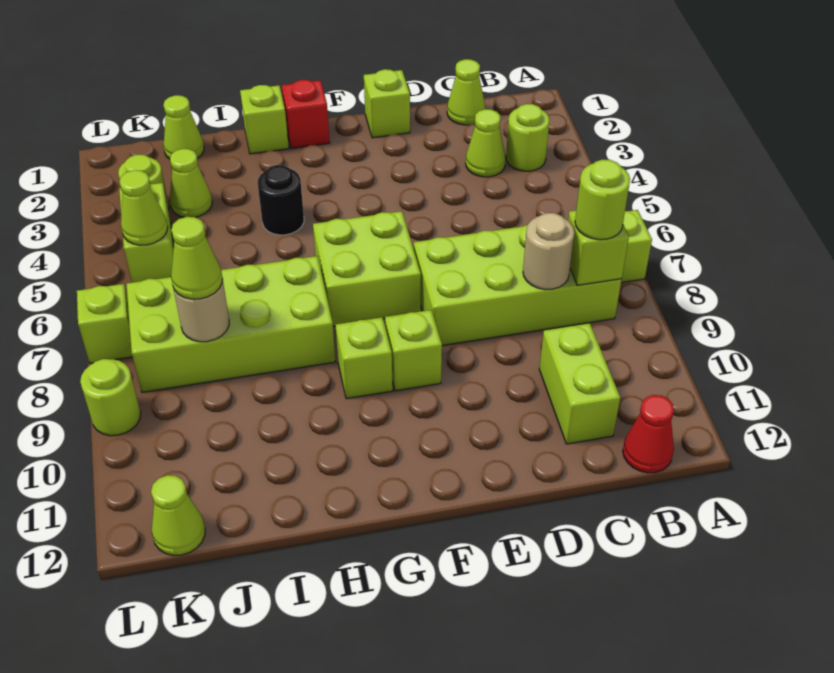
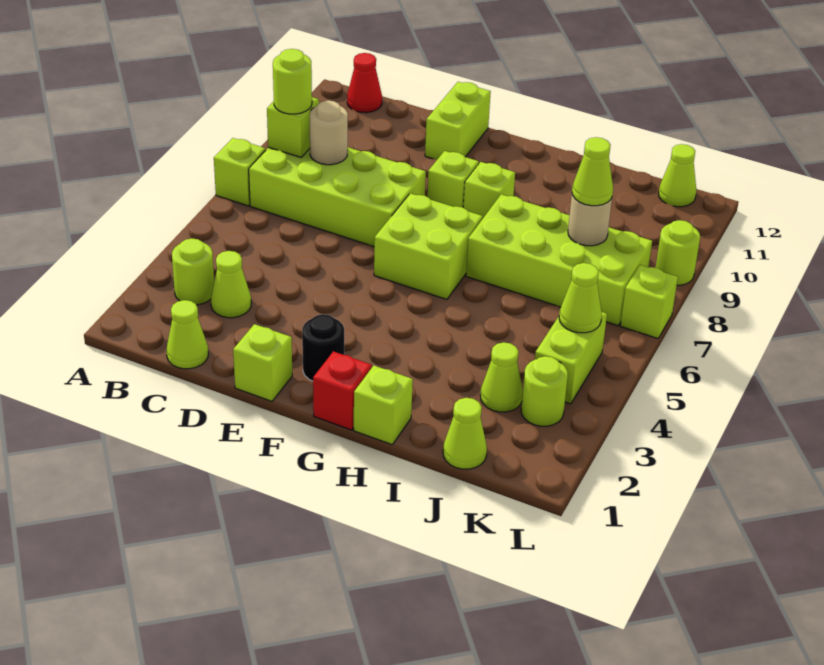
lime brick C10:C11 level 1 -> lime brick E11:E12 level 1
black round brick H4 level 1 -> black round brick F2 level 1

